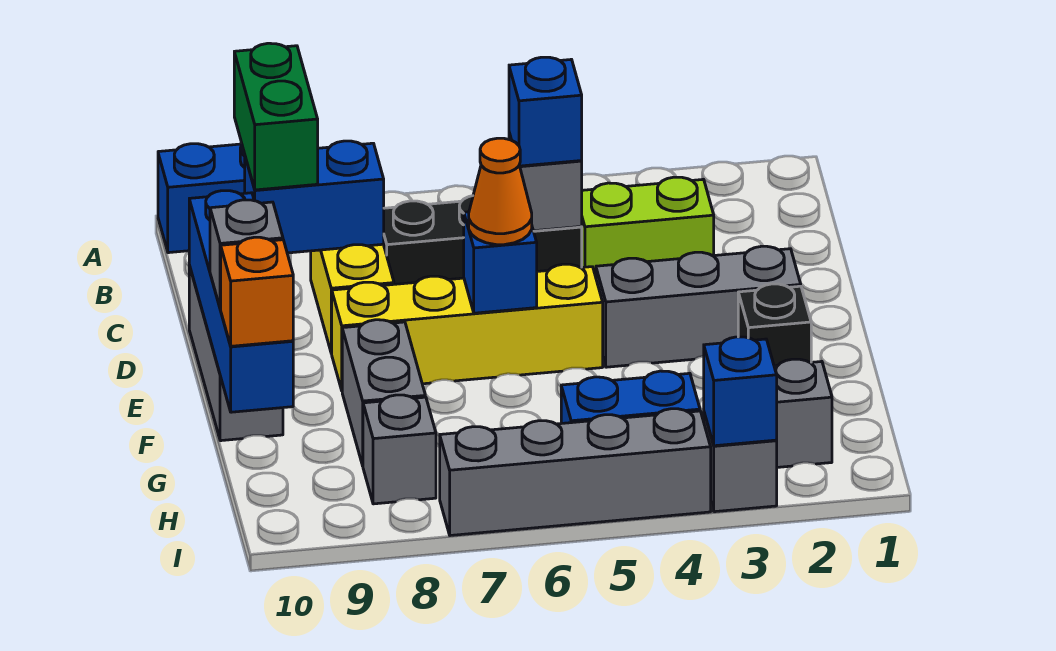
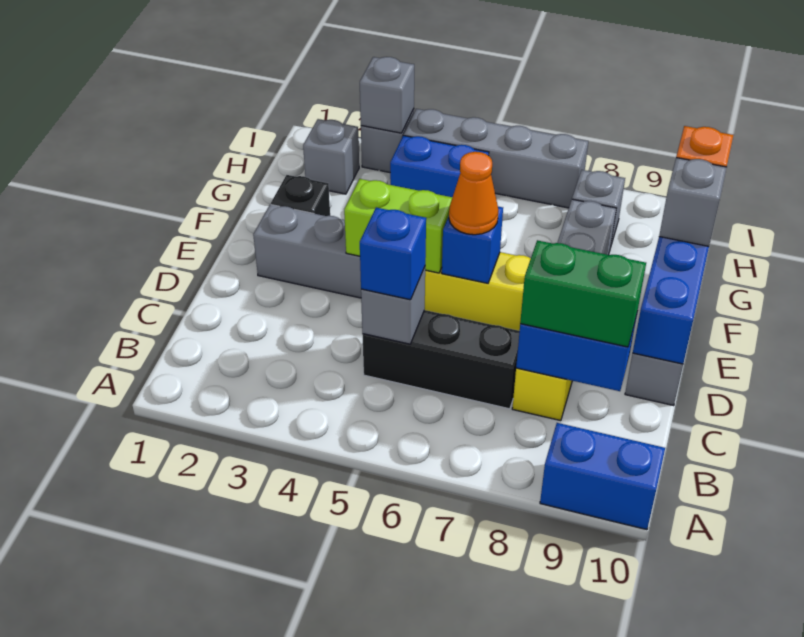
green brick B9:C9 level 3 -> green brick C8:C9 level 3
lime brick C3:C4 level 1 -> lime brick E4:E5 level 2
blue brick I3 level 2 -> grey brick I3 level 2

